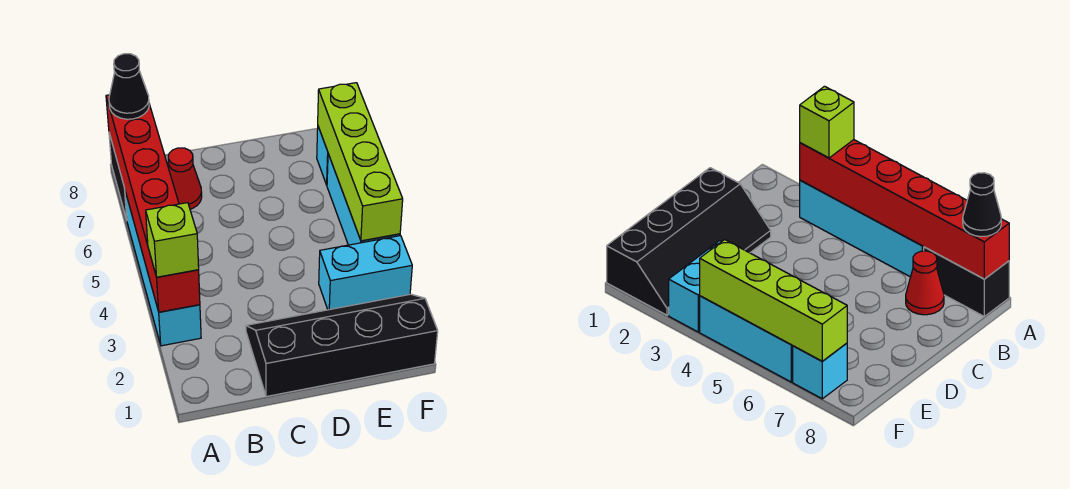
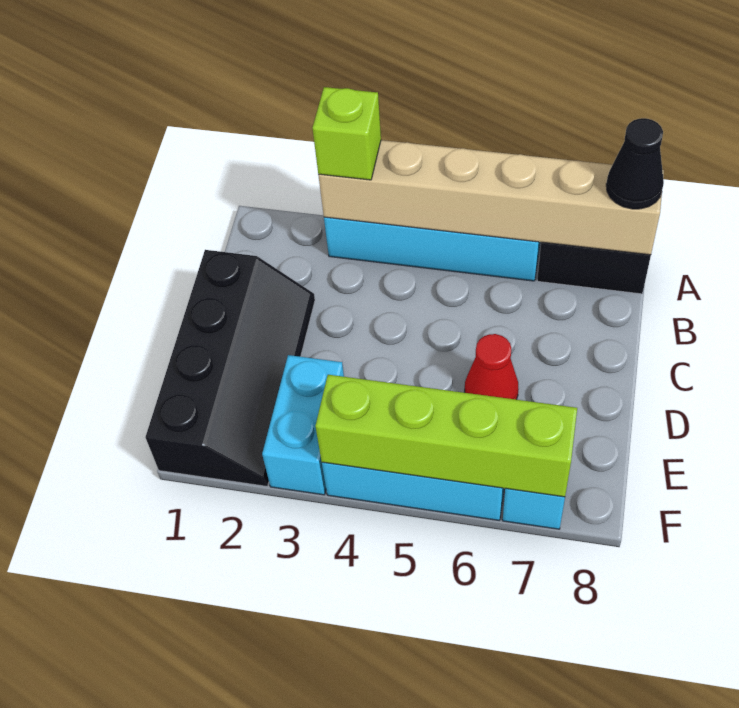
red brick A3:A8 level 2 -> tan brick A3:A8 level 2
red cone B7 level 1 -> red cone D6 level 1

